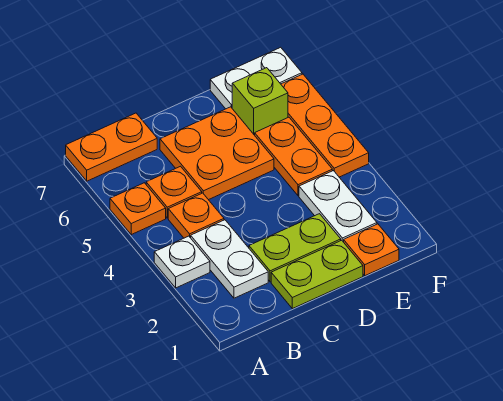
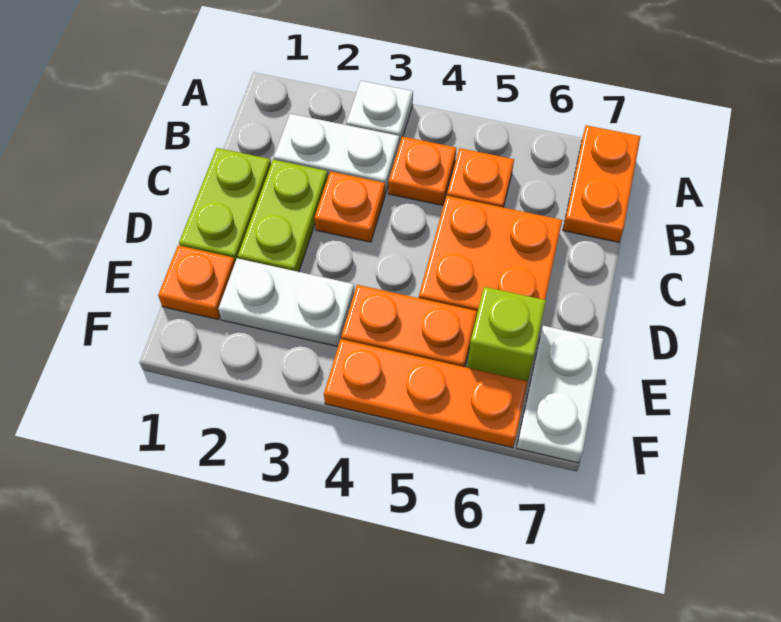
orange plate A5 level 1 -> orange plate C3 level 1

